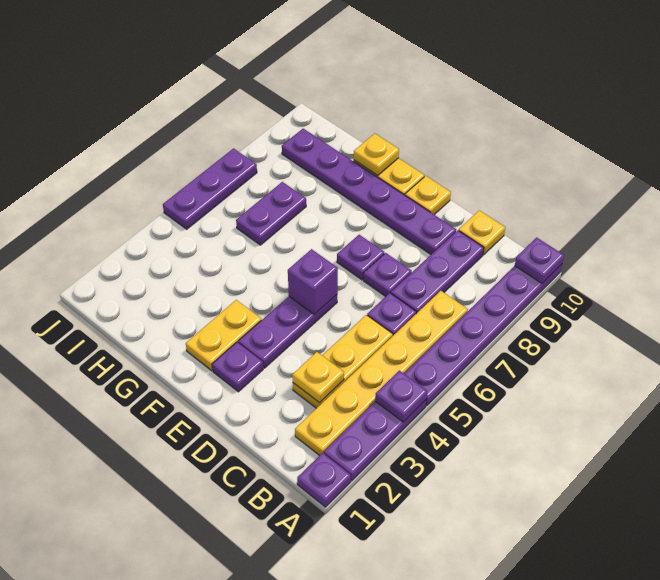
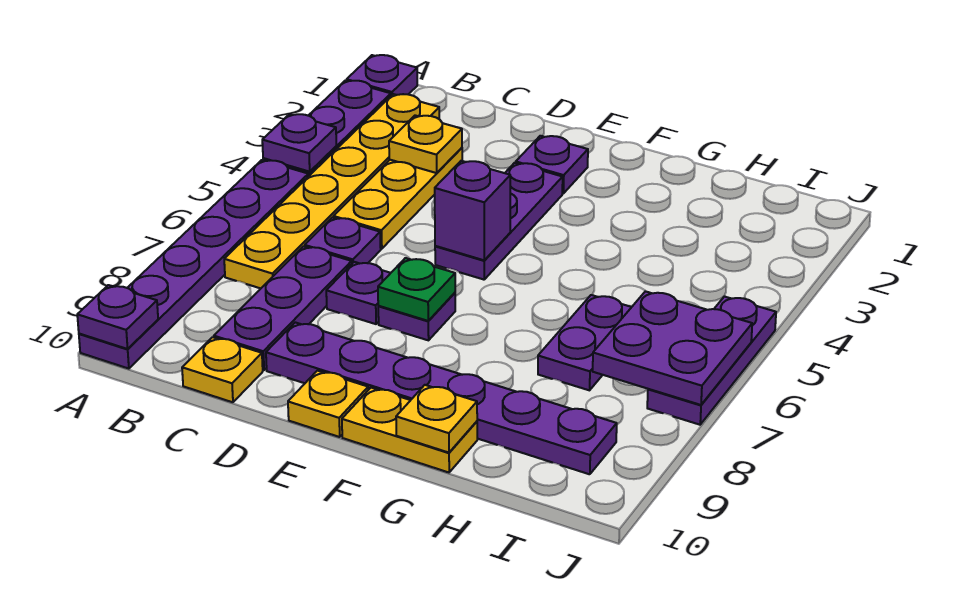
none -> green plate E7 level 2
yellow plate F2:F3 level 1 -> none
none -> purple plate I6:J7 level 2

